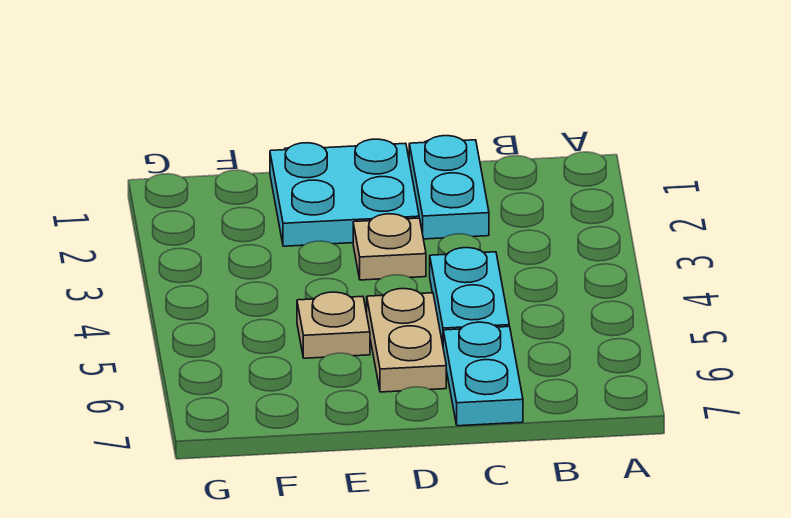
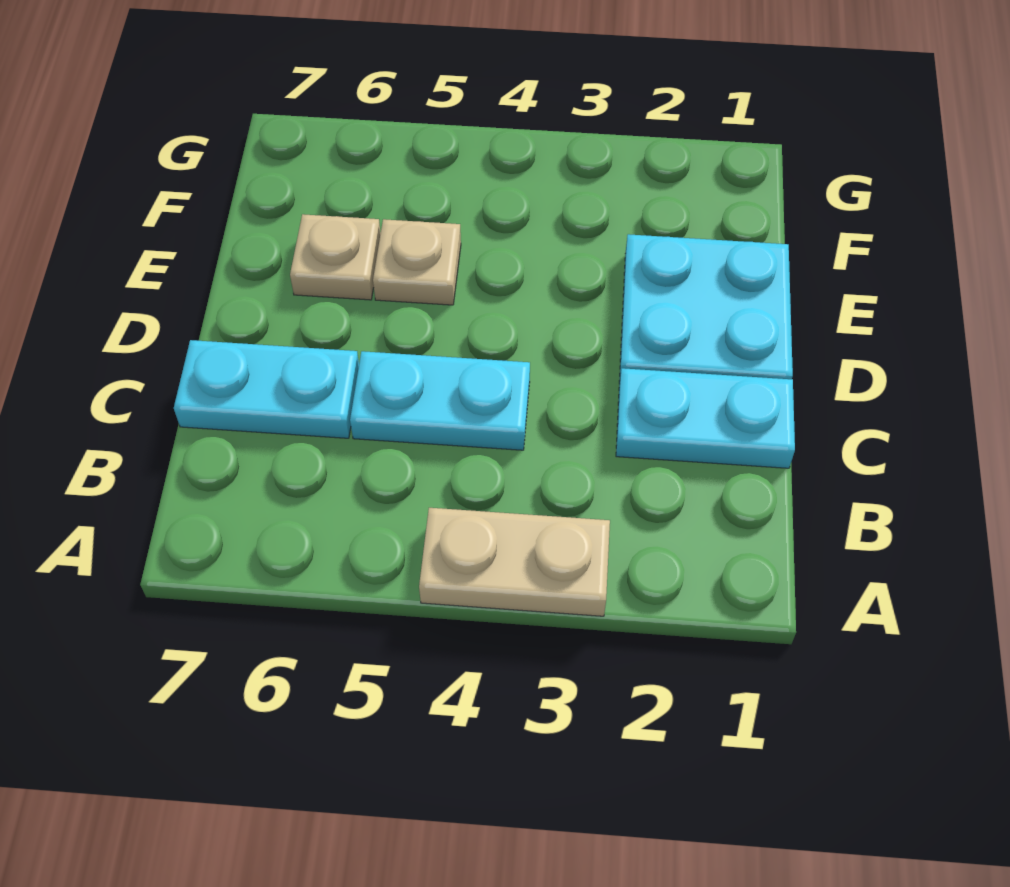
tan plate D3 level 1 -> tan plate E6 level 1
tan plate D5:D6 level 1 -> tan plate A3:A4 level 1

